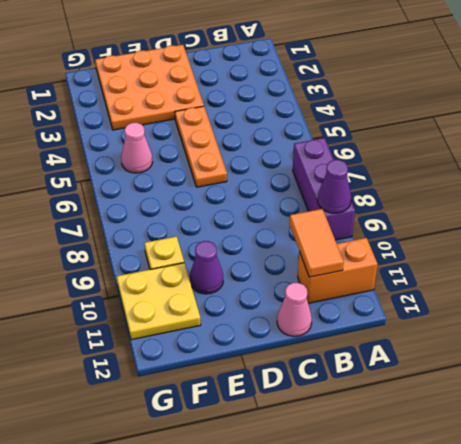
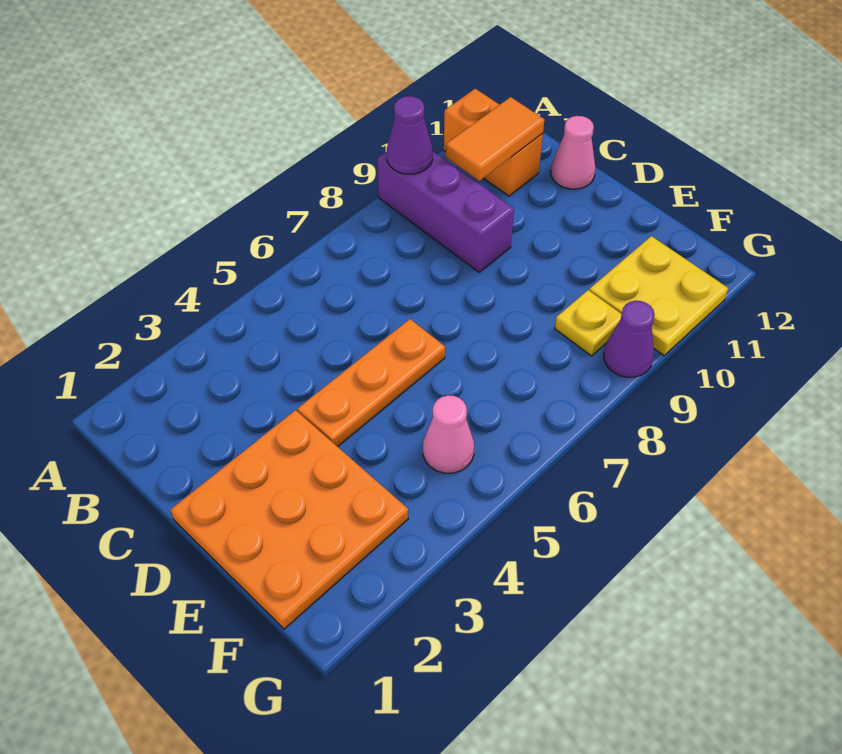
purple brick A7:A9 level 1 -> purple brick A9:C9 level 1
purple cone E10 level 1 -> purple cone G9 level 1

